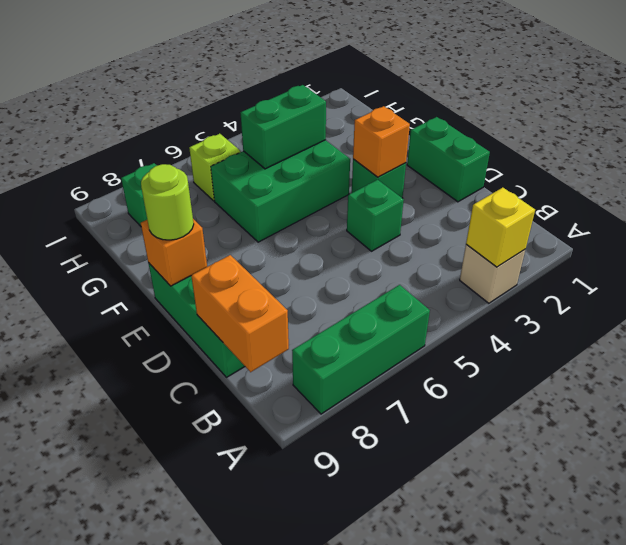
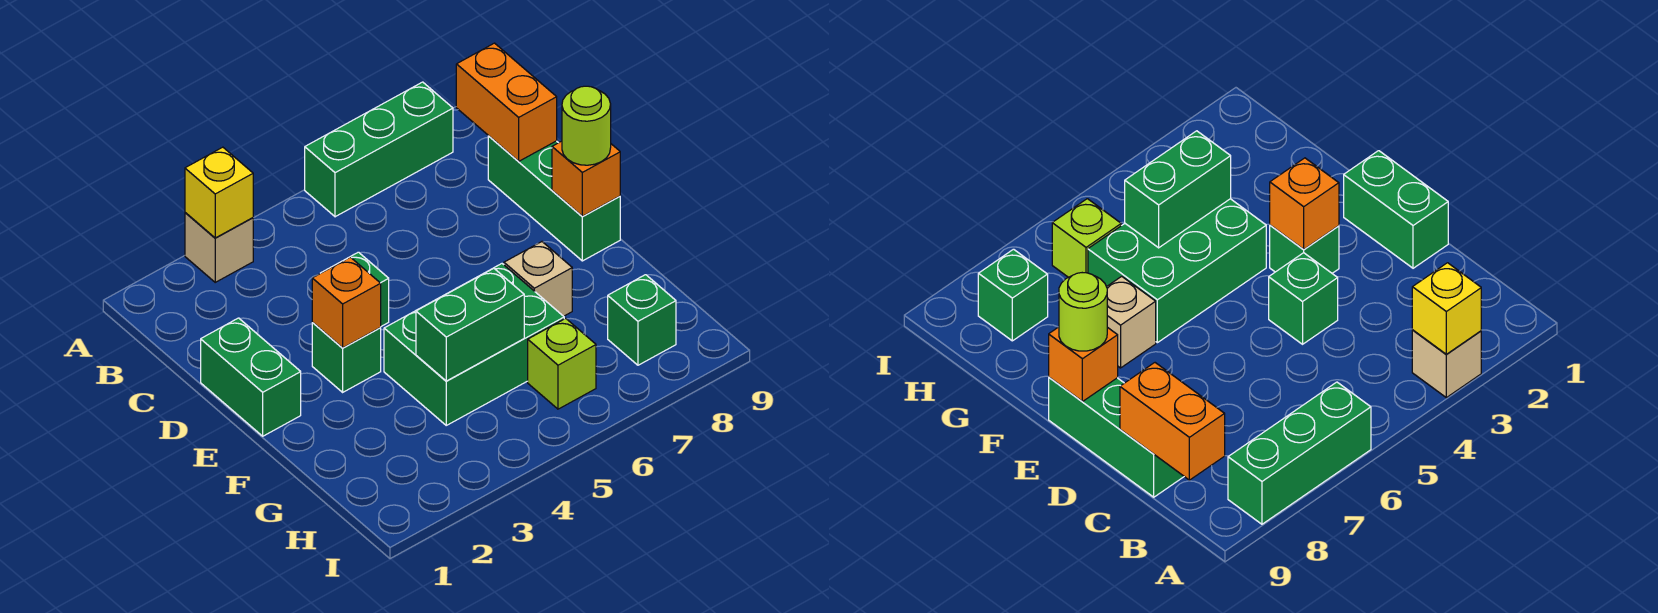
none -> tan brick F7 level 1

